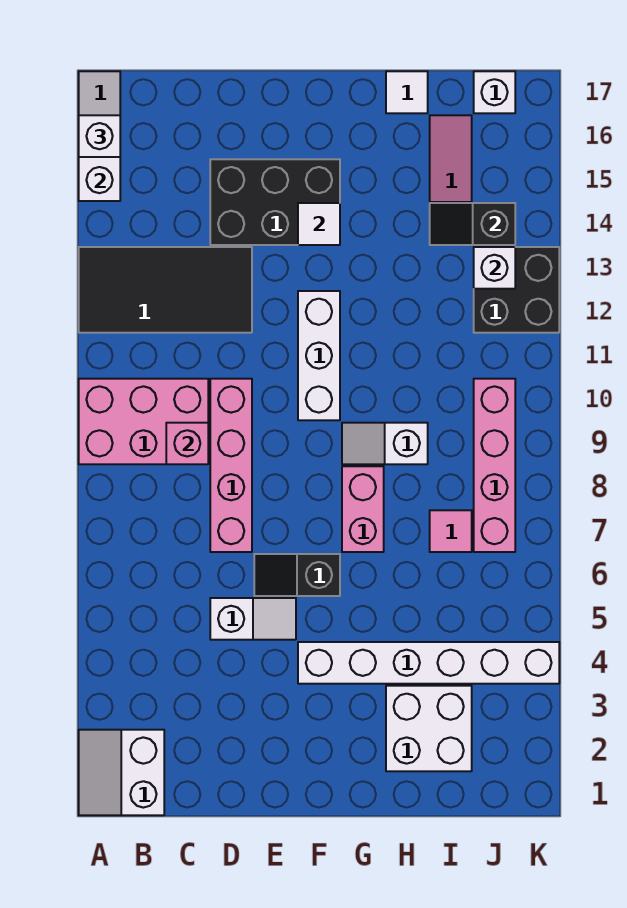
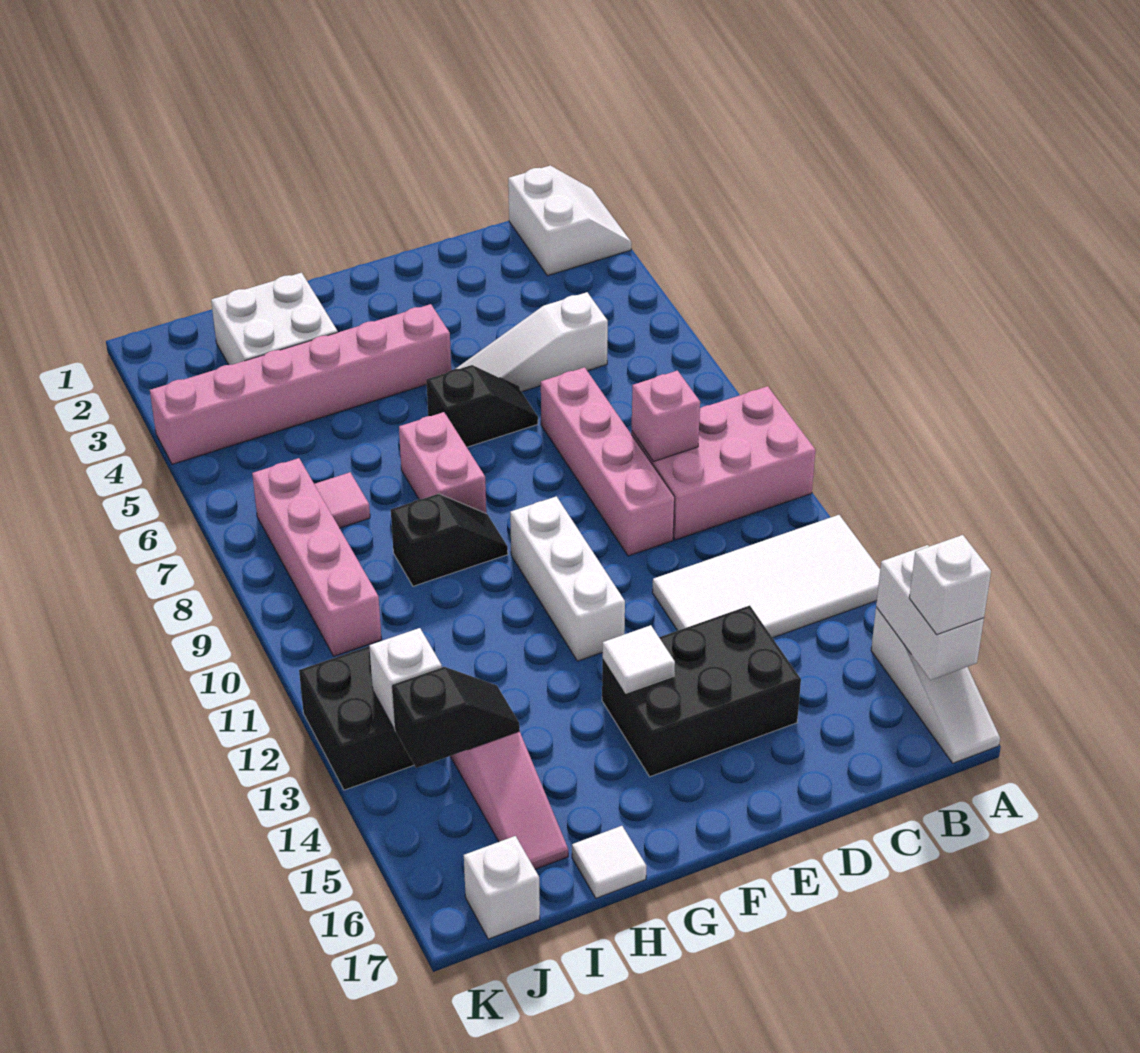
black tile A12:D13 level 1 -> white tile A12:D13 level 1
white slope D5:E5 level 1 top D -> white slope C5:E5 level 1 top C
white brick F4:K4 level 1 -> pink brick F4:K4 level 1
white slope G9:H9 level 1 top H -> black slope G9:H9 level 1 top H

